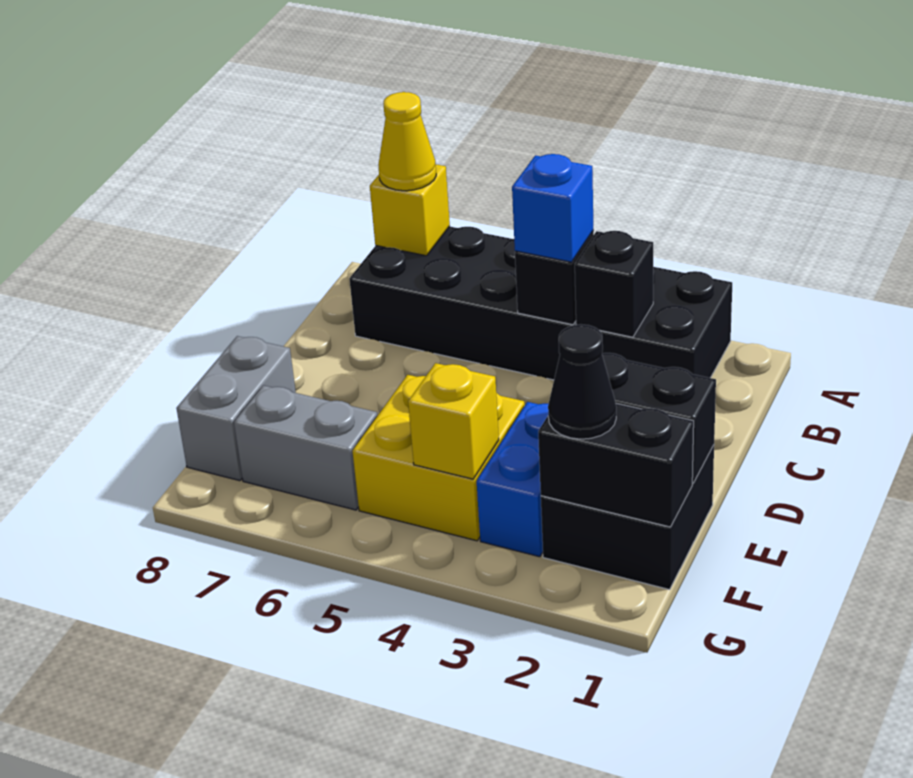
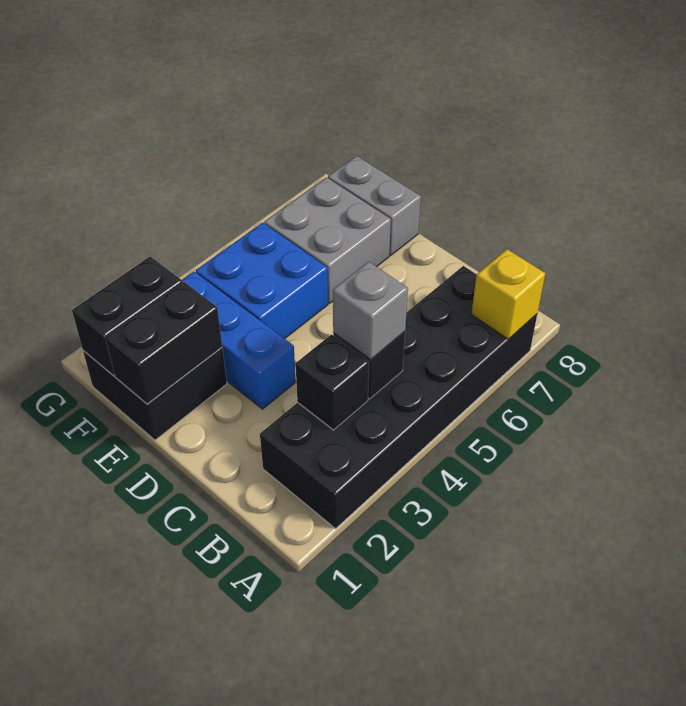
yellow cone A7 level 3 -> none
blue brick B4 level 3 -> grey brick B4 level 3
blue brick E3:F3 level 1 -> blue brick D3:F3 level 1
yellow brick E4:F5 level 1 -> blue brick E4:F5 level 1
black cone F2 level 3 -> none
yellow brick F4 level 2 -> none
grey brick F6:F7 level 1 -> grey brick E6:F7 level 1

